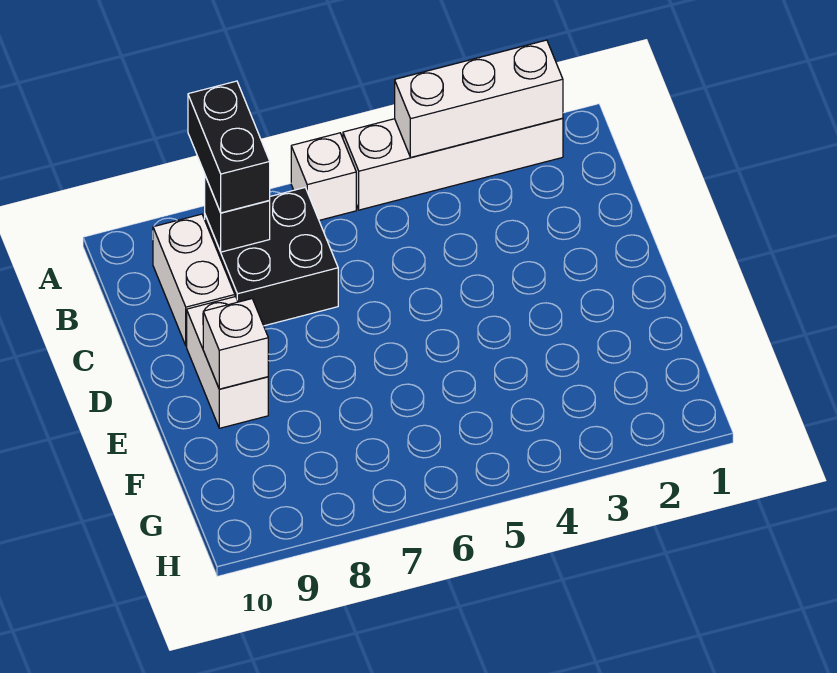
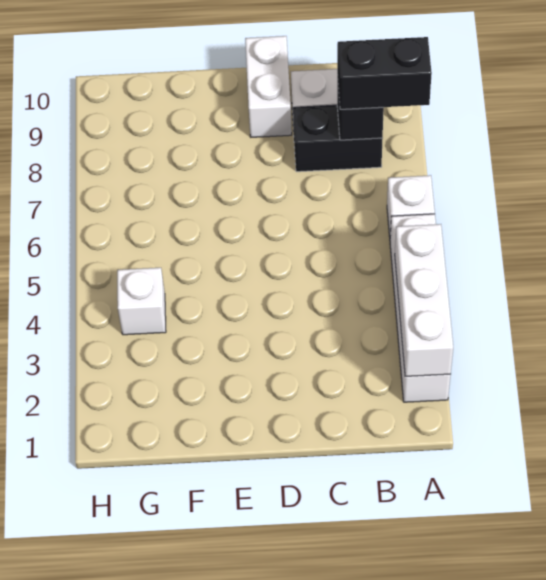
black brick B7:C8 level 1 -> black brick B8:C8 level 1
white brick D9:E9 level 1 -> white brick D9:D10 level 1
white brick E9 level 2 -> white brick G4 level 1

